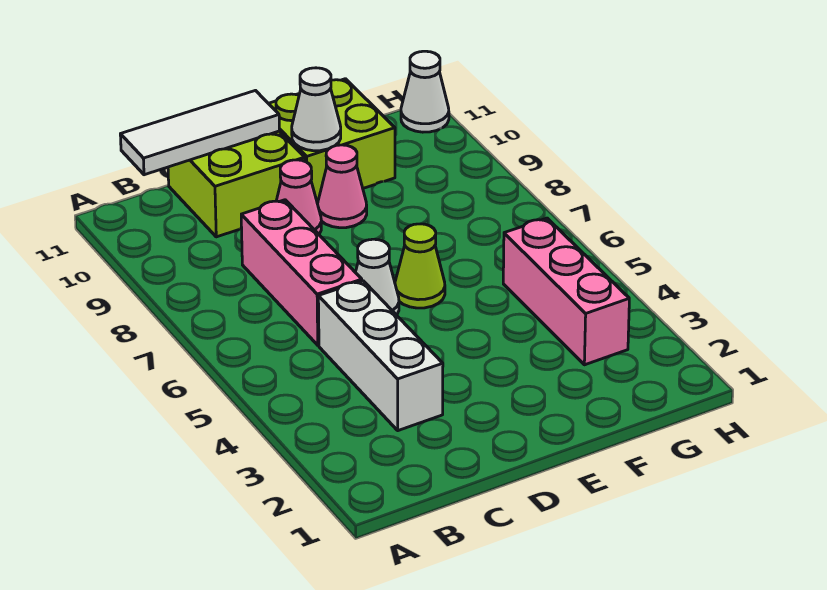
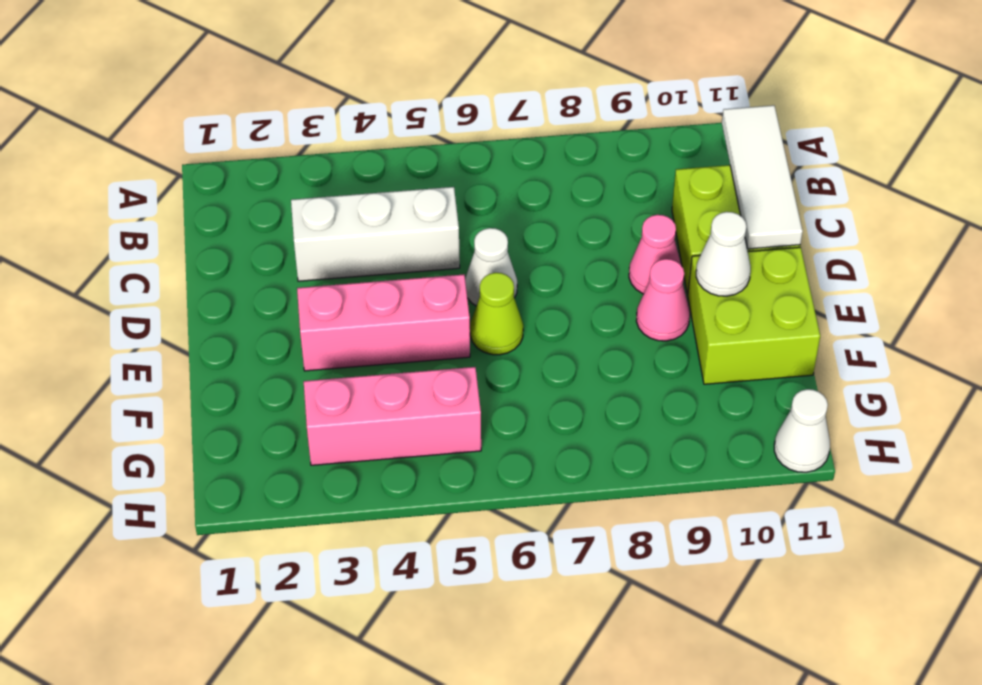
pink brick C6:C8 level 1 -> pink brick E3:E5 level 1

